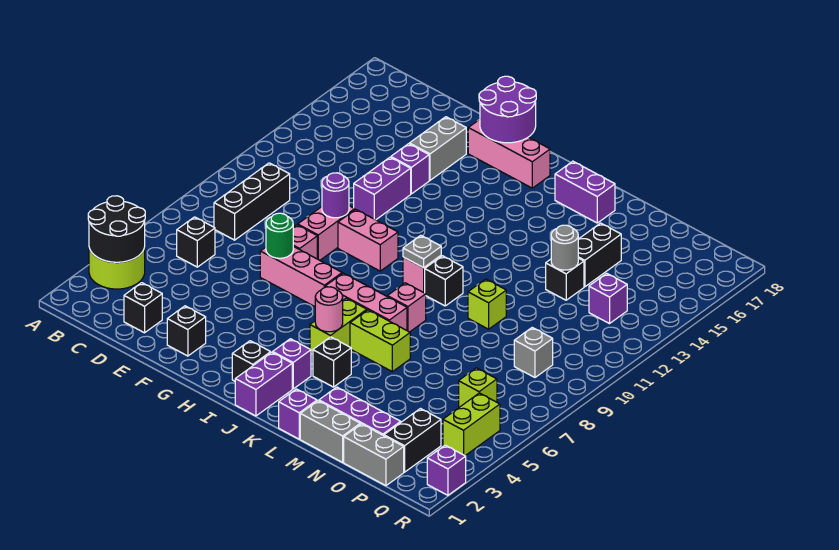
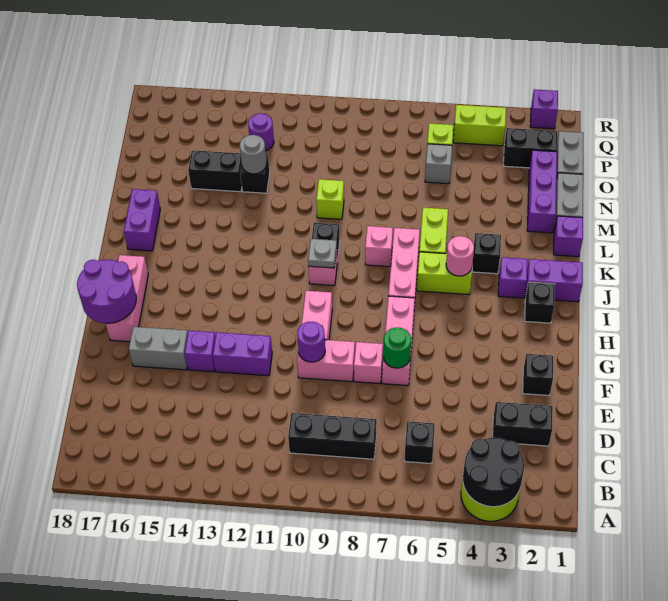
black brick D2 level 1 -> black brick D2:D3 level 1
grey brick P9 level 1 -> grey brick O6 level 1
purple brick P13 level 1 -> purple round brick P13 level 1

